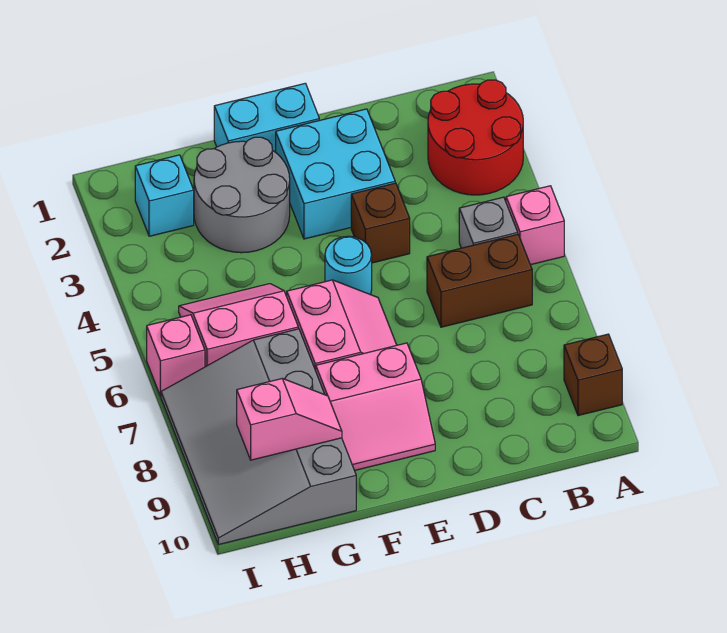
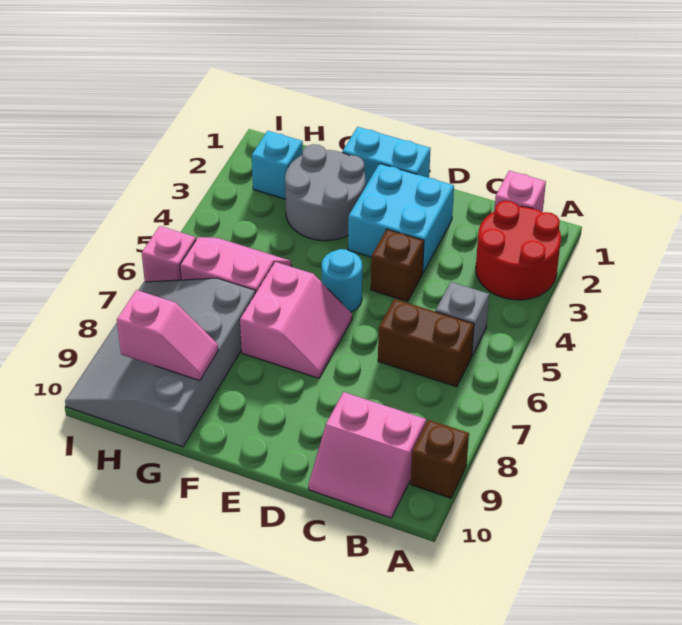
pink brick A5 level 1 -> pink brick B1 level 1
pink slope E8:F9 level 1 top 8 -> pink slope B9:C10 level 1 top 9

